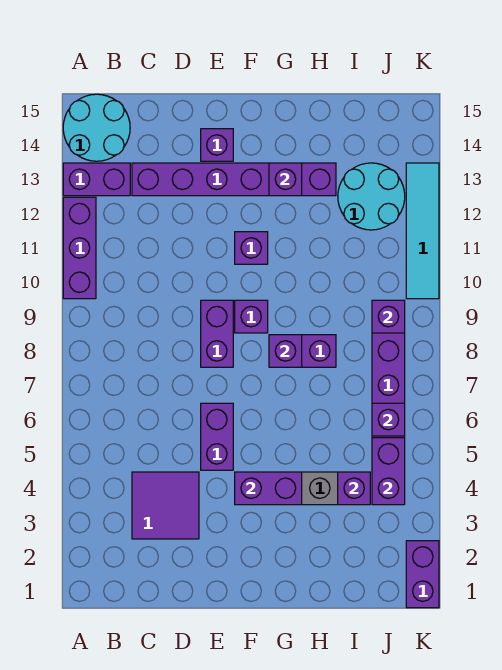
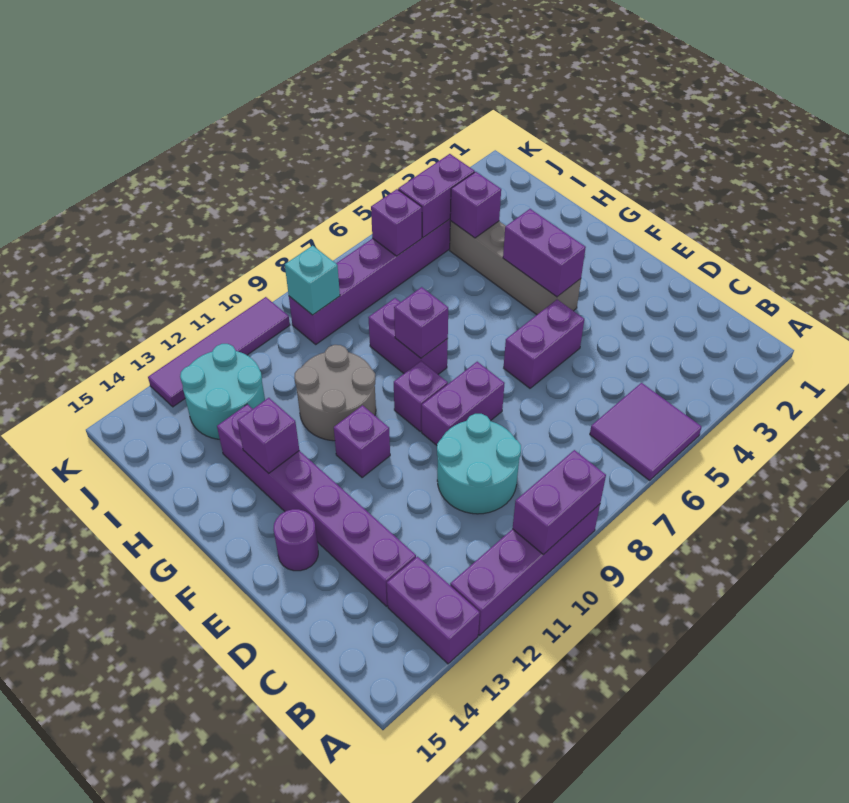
purple brick A10:A12 level 1 -> purple brick A9:A12 level 1
cyan round brick A14:B15 level 1 -> cyan round brick C9:D10 level 1
purple tile C3:D4 level 1 -> purple tile A5:B6 level 1
purple brick E14 level 1 -> purple round brick E14 level 1
none -> grey round brick G10:H11 level 1
purple brick J9 level 2 -> cyan brick J9 level 2
purple brick K1:K2 level 1 -> purple brick A9:A10 level 2
cyan tile K10:K13 level 1 -> purple tile K10:K13 level 1

